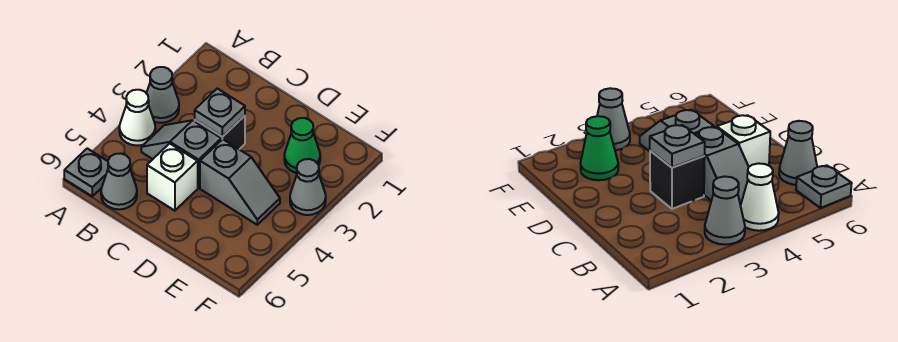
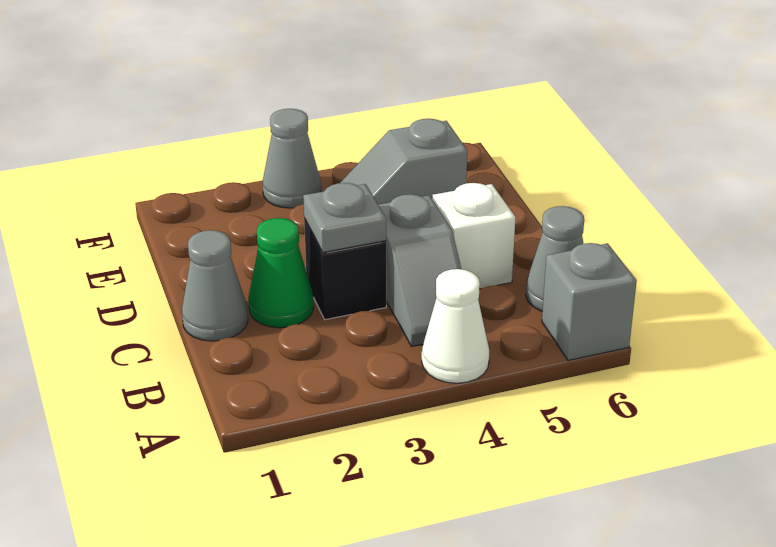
grey cone A3 level 1 -> grey cone C1 level 1
grey plate A6 level 1 -> grey brick A6 level 1
grey slope D4:E4 level 1 top D -> grey slope E4:E5 level 1 top 5
green cone E2 level 1 -> green cone C2 level 1

